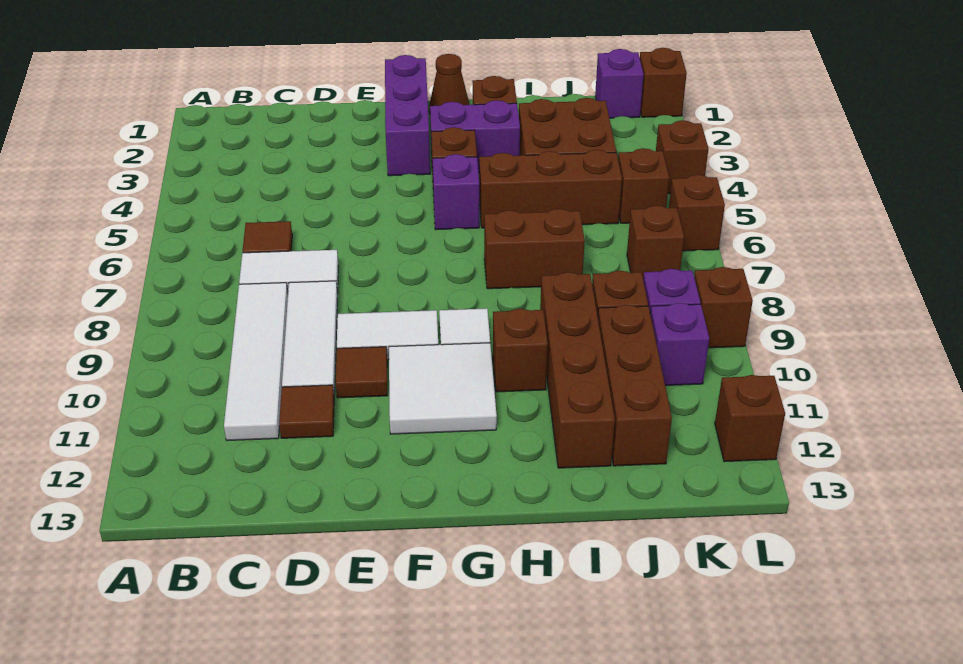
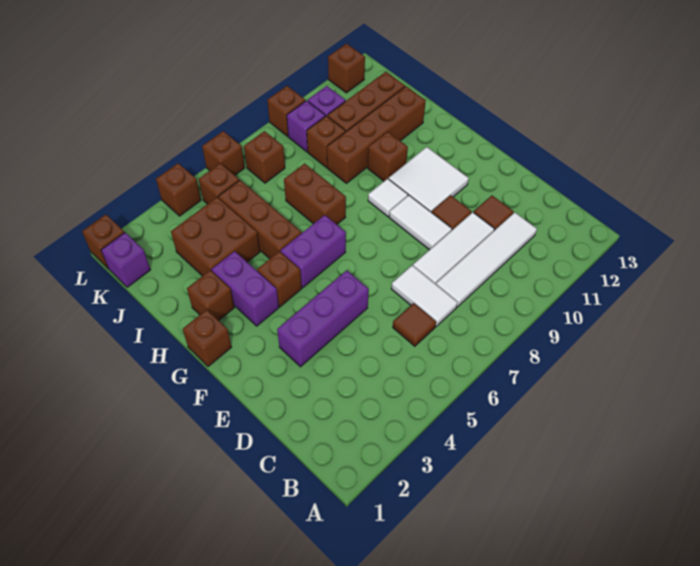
purple brick F1:F3 level 1 -> purple brick E3:E5 level 1
brown cone G1 level 1 -> brown brick G1 level 1
purple brick G5 level 1 -> purple brick G5:G6 level 1

